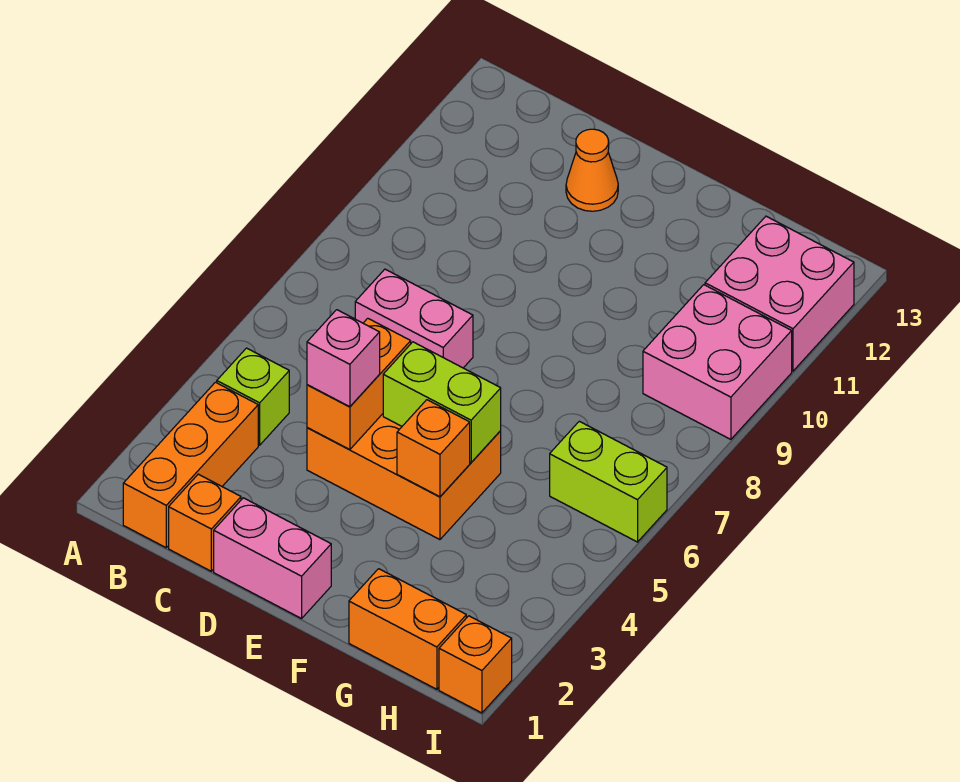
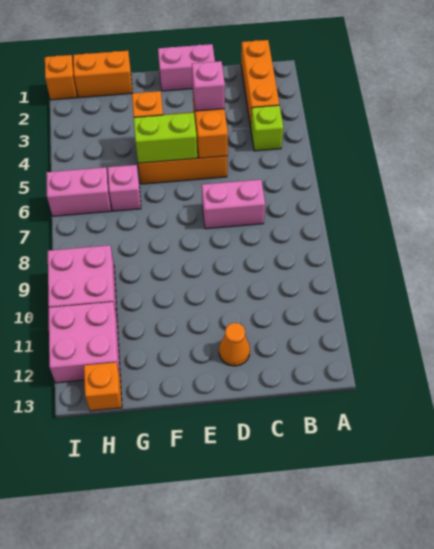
orange brick C1 level 1 -> orange brick H13 level 1
none -> pink brick G6 level 1
lime brick H6:I6 level 1 -> pink brick H6:I6 level 1

